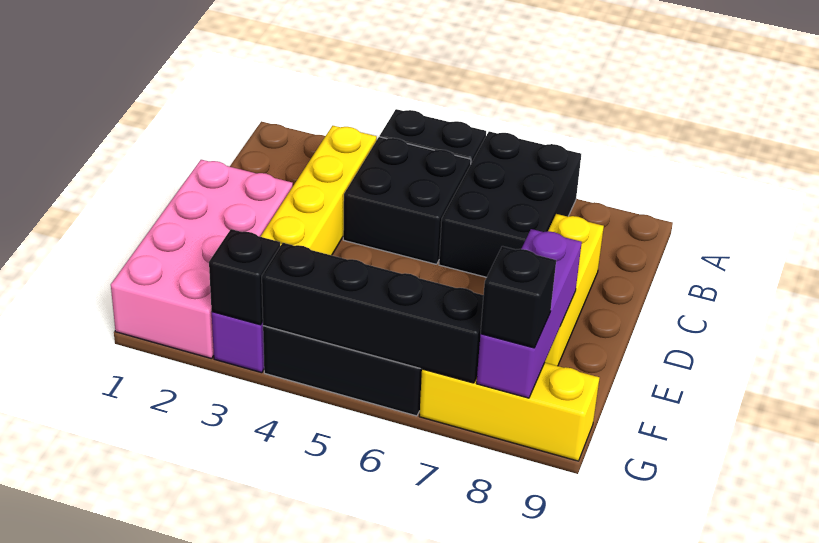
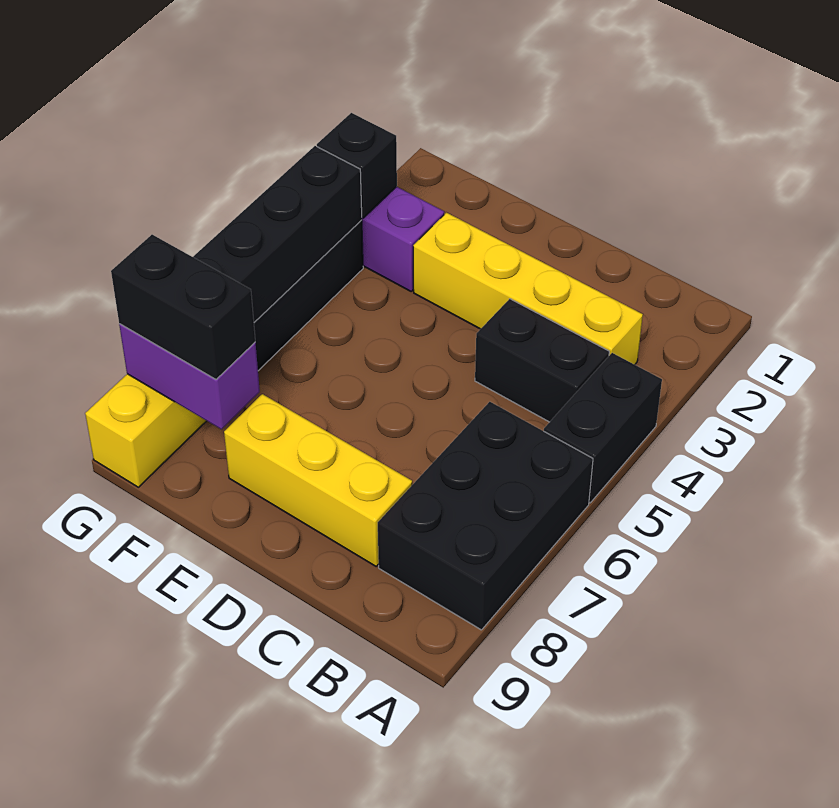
black brick A6:C7 level 1 -> black brick A6:B8 level 1
black brick B4:C5 level 1 -> black brick B4:C4 level 1
pink brick D1:G2 level 1 -> none
purple brick E8:G8 level 2 -> purple brick F8:G8 level 2
black brick G8 level 3 -> black brick F8:G8 level 3

